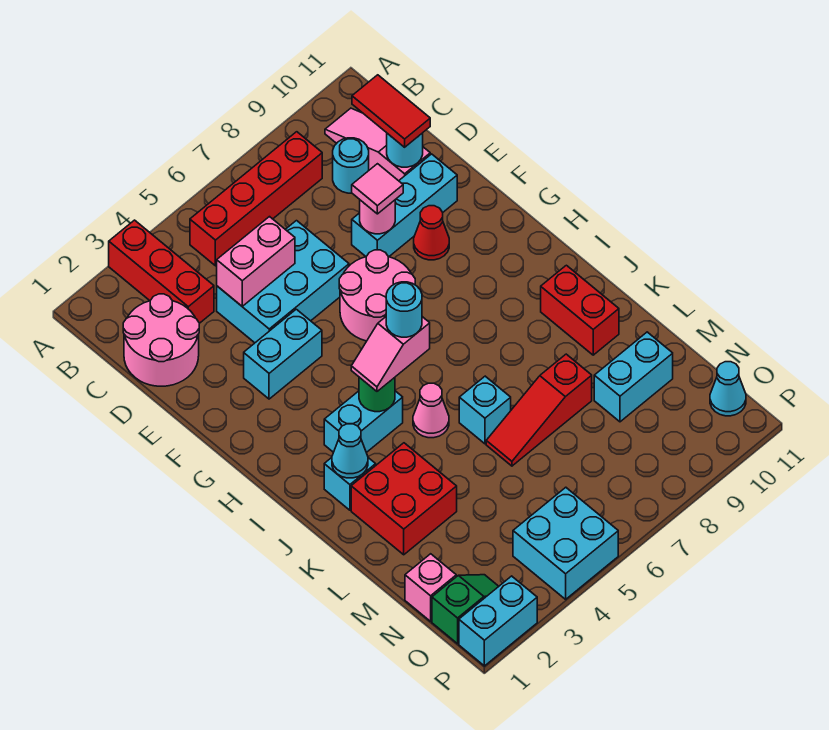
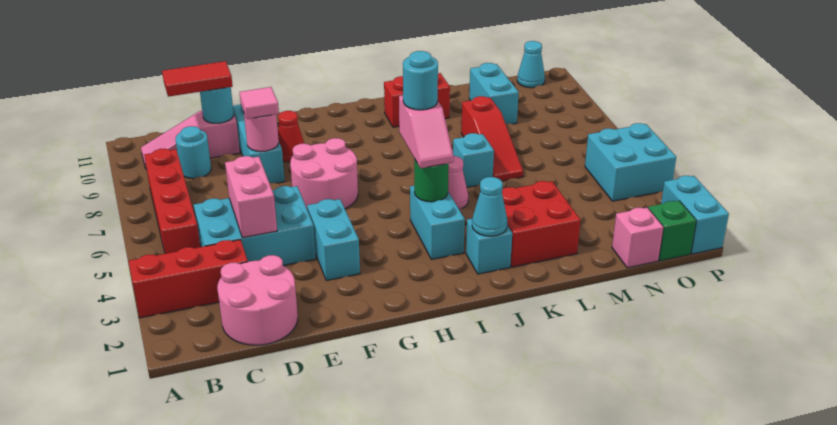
cyan brick D4:E6 level 1 -> cyan brick C4:E5 level 1

